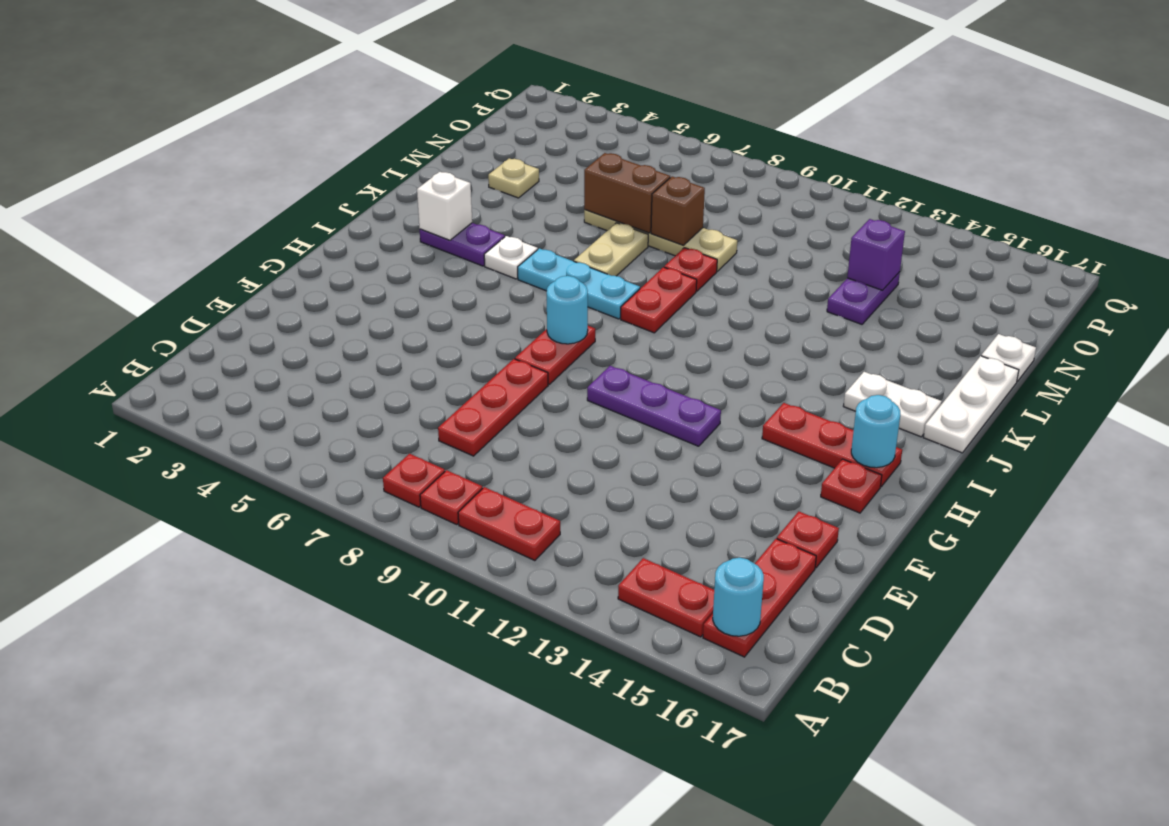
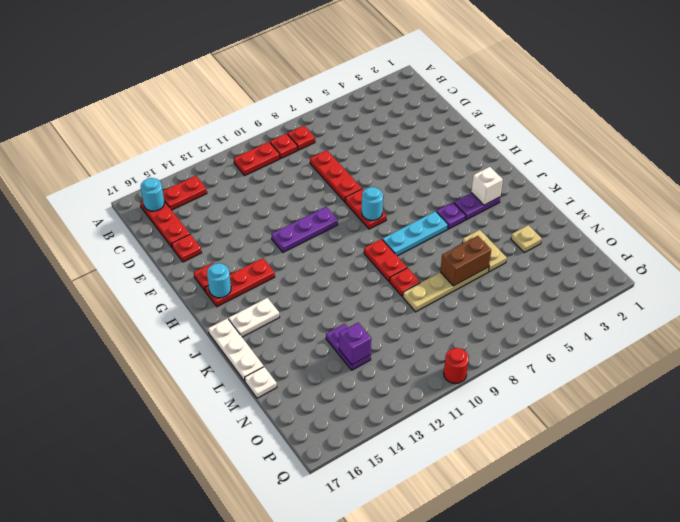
white plate J5 level 1 -> purple plate J5 level 1
tan plate K7:L7 level 1 -> tan plate L5:M5 level 1
brown brick M8 level 2 -> none
none -> red round brick Q10 level 1

